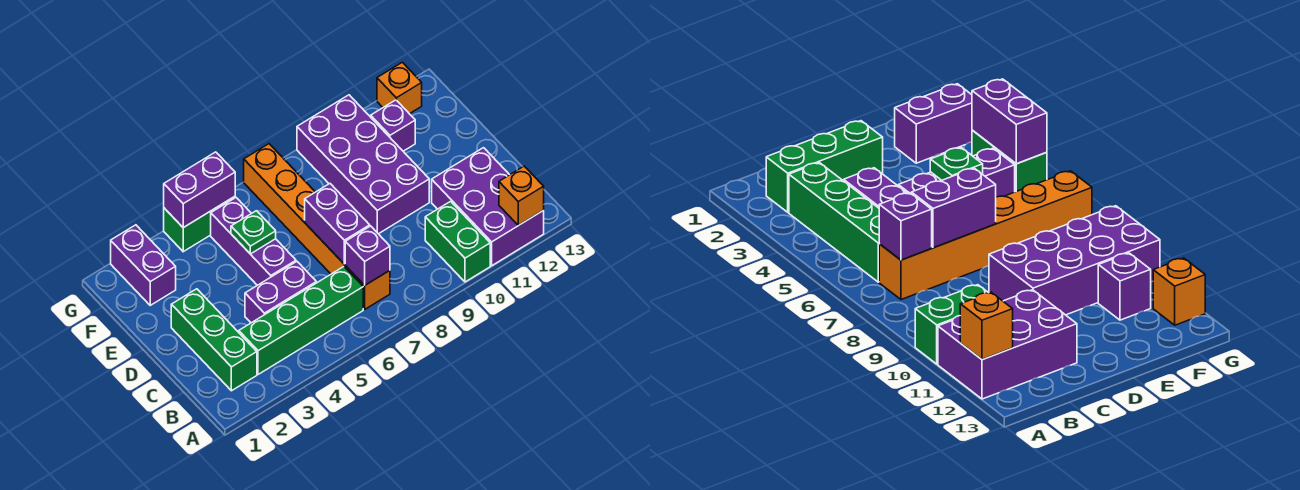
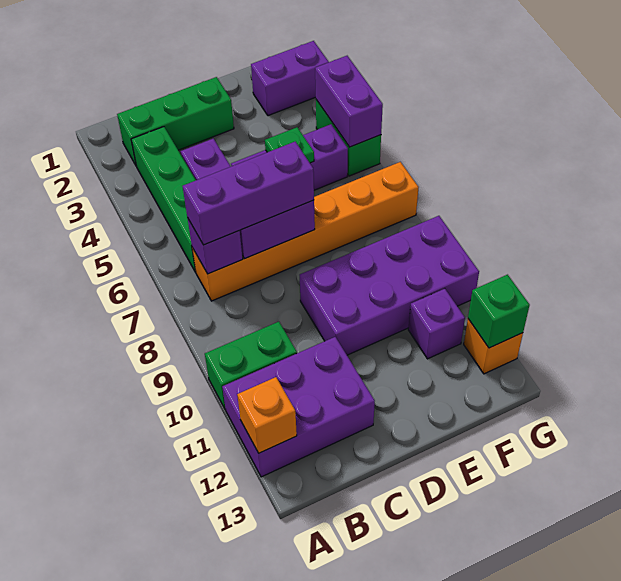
none -> purple brick B7:D7 level 3
none -> green brick G12 level 2

